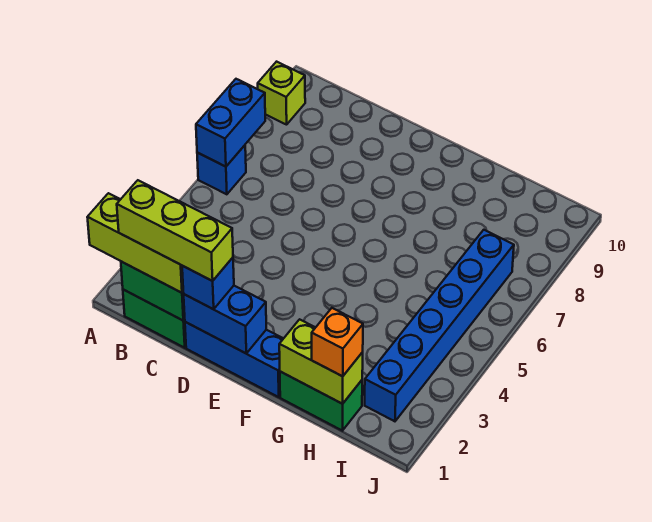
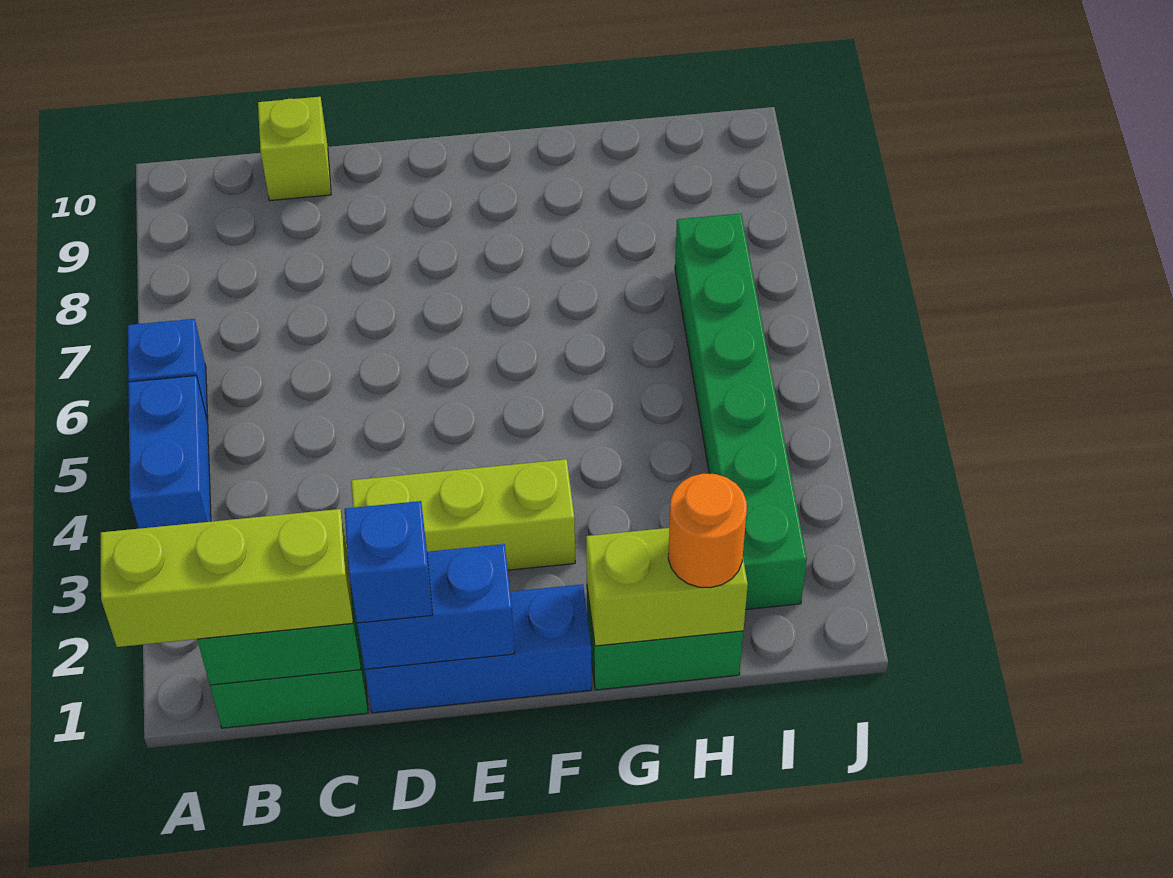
blue brick A6:A7 level 2 -> blue brick A4:A5 level 1
lime brick A9 level 1 -> lime brick C10 level 1
lime brick B1:D1 level 4 -> lime brick D3:F3 level 1
orange brick H1 level 3 -> orange round brick H1 level 3
blue brick I2:I7 level 1 -> green brick I2:I7 level 1

